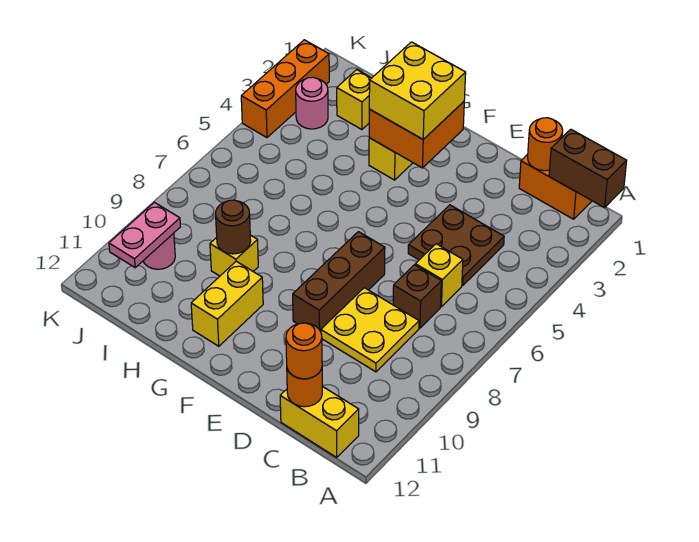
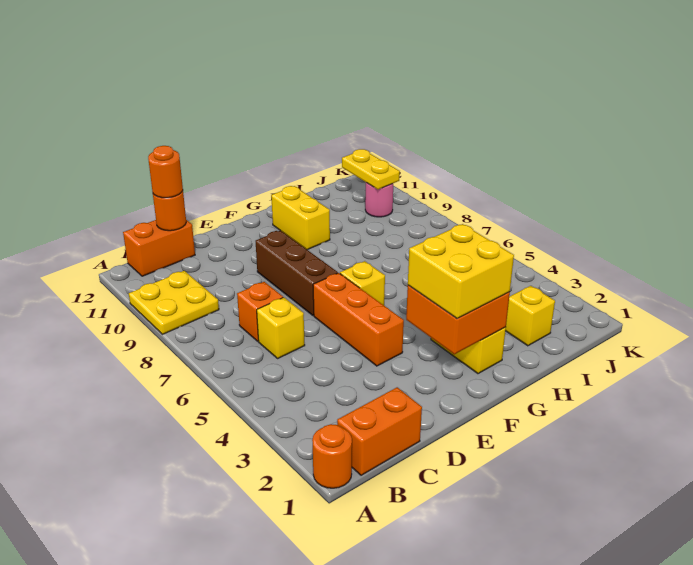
brown brick A1:B1 level 2 -> none
yellow brick B12:C12 level 1 -> orange brick B12:C12 level 1
orange round brick C1 level 2 -> orange round brick A1 level 1
brown plate C4:D5 level 1 -> none
brown brick C7 level 1 -> orange brick C7 level 1
yellow plate C8:D9 level 1 -> yellow plate A9:B10 level 1
yellow brick H9 level 1 -> yellow brick F6 level 1
brown round brick H9 level 2 -> none
pink round brick J3 level 1 -> none
pink plate J10:J11 level 2 -> yellow plate J10:J11 level 2
orange brick K2:K4 level 1 -> orange brick E4:E6 level 1

